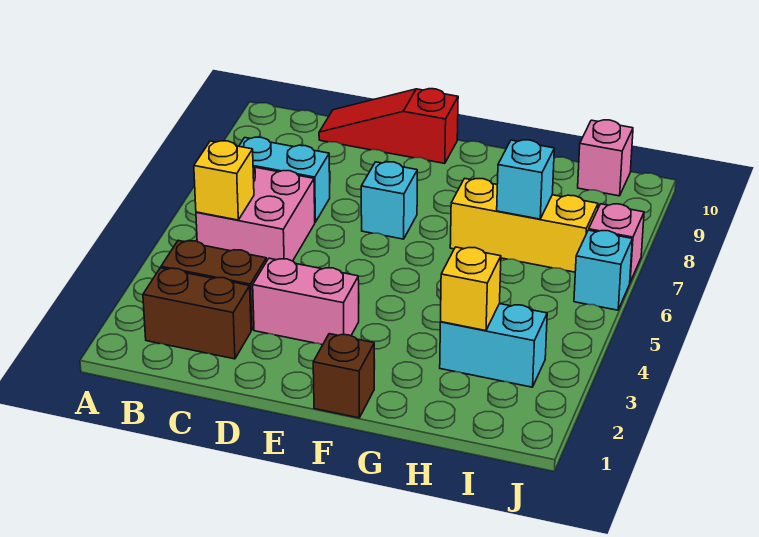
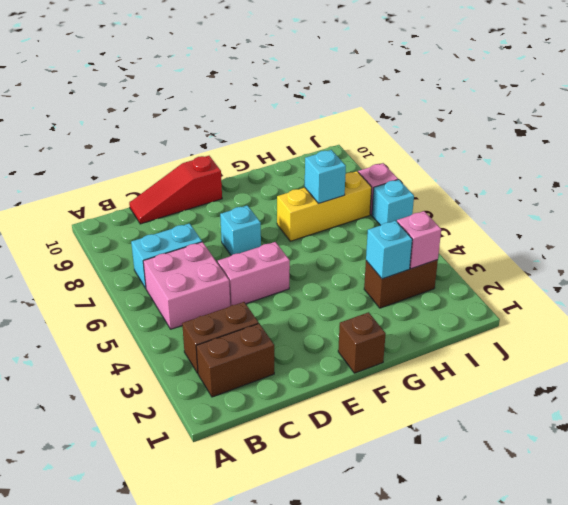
yellow brick B5 level 2 -> none
pink brick D3:E3 level 1 -> pink brick D5:E5 level 1
cyan brick H3:I3 level 1 -> brown brick H3:I3 level 1
yellow brick H3 level 2 -> cyan brick H3 level 2
pink brick I10 level 1 -> pink brick I3 level 2

